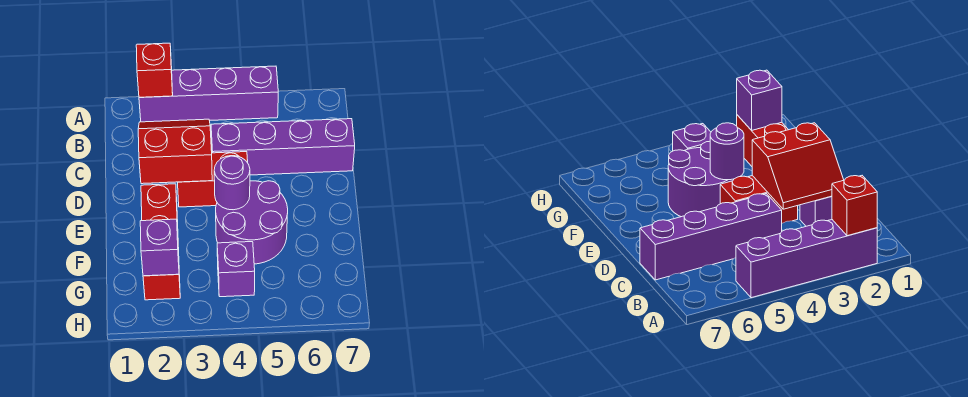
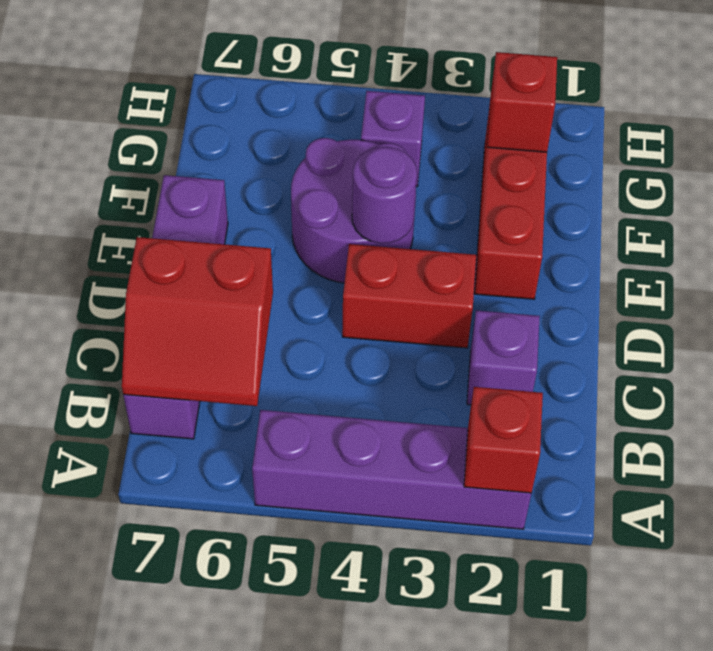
red slope C2:D3 level 2 top D -> red slope B6:C7 level 2 top C
purple brick C4:C7 level 1 -> purple brick B7:E7 level 1
purple brick G2 level 2 -> red brick G2 level 2

